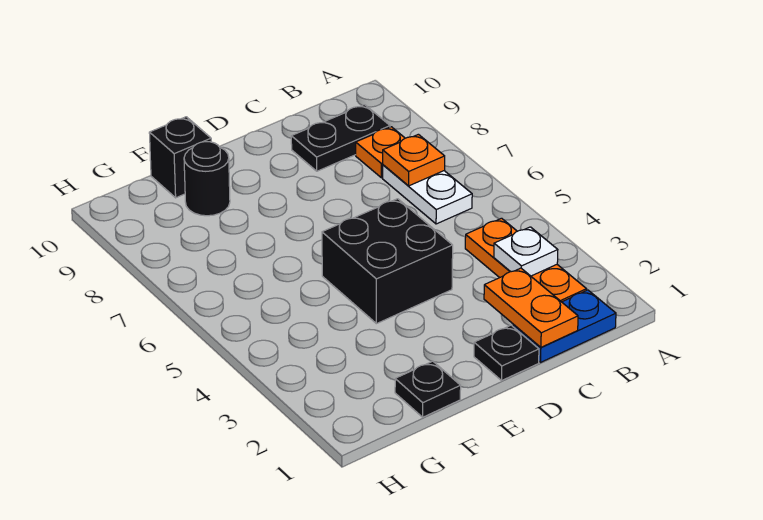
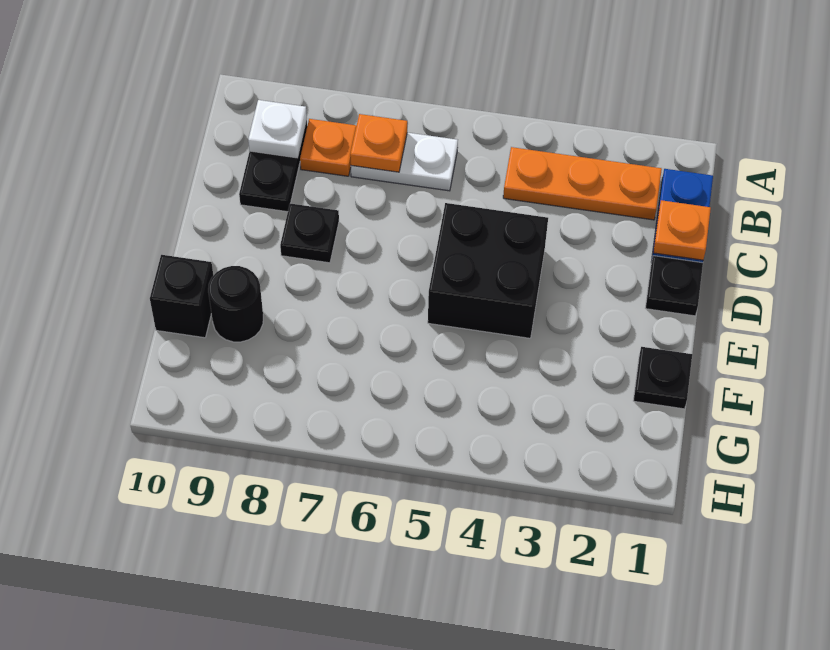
white plate B3 level 2 -> white plate B9 level 2
orange plate C1:C2 level 2 -> orange plate C1 level 2
none -> black plate D8 level 1

